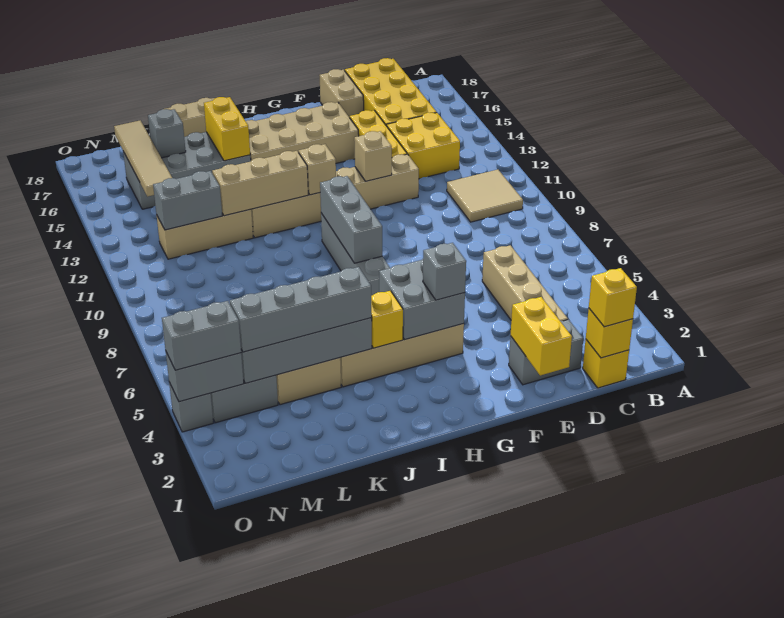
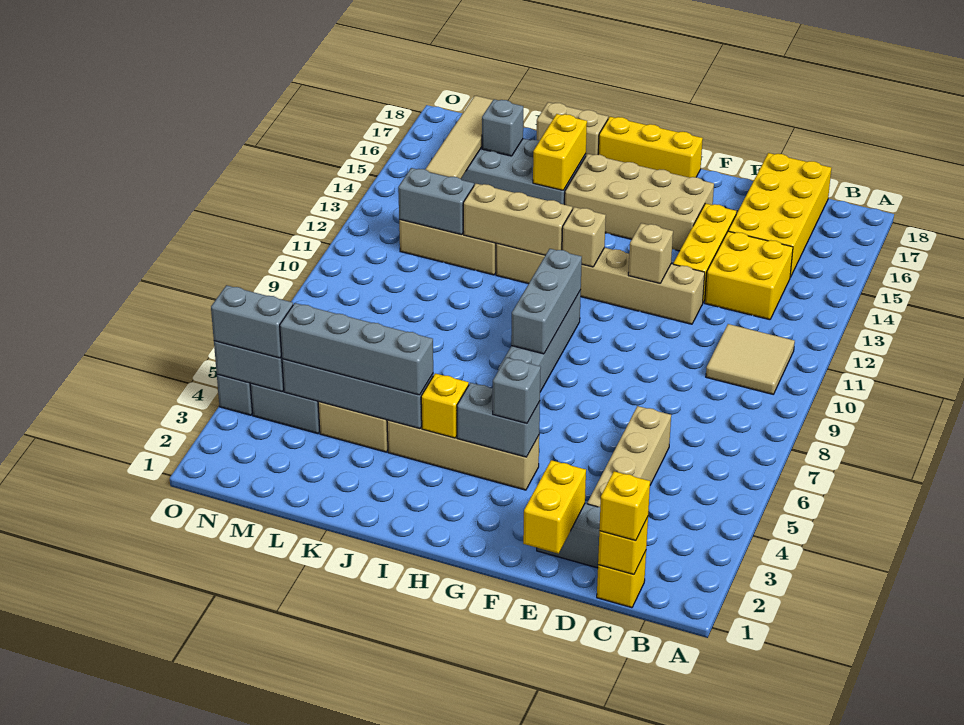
tan brick E17:E18 level 1 -> none
grey brick G4:H5 level 2 -> grey brick G4:H4 level 2
none -> yellow brick G18:I18 level 1

